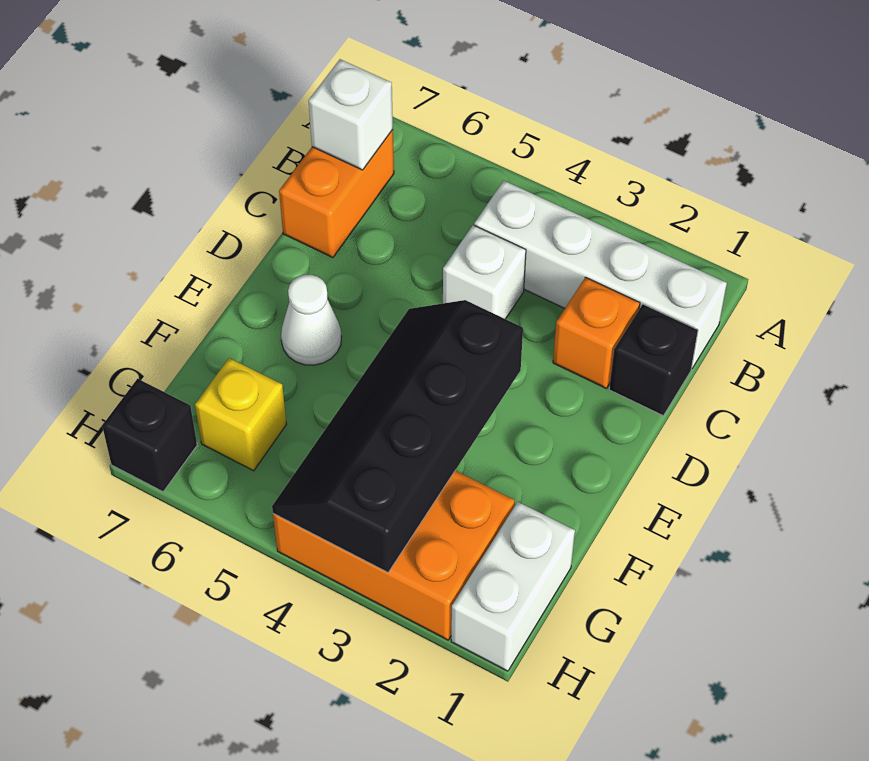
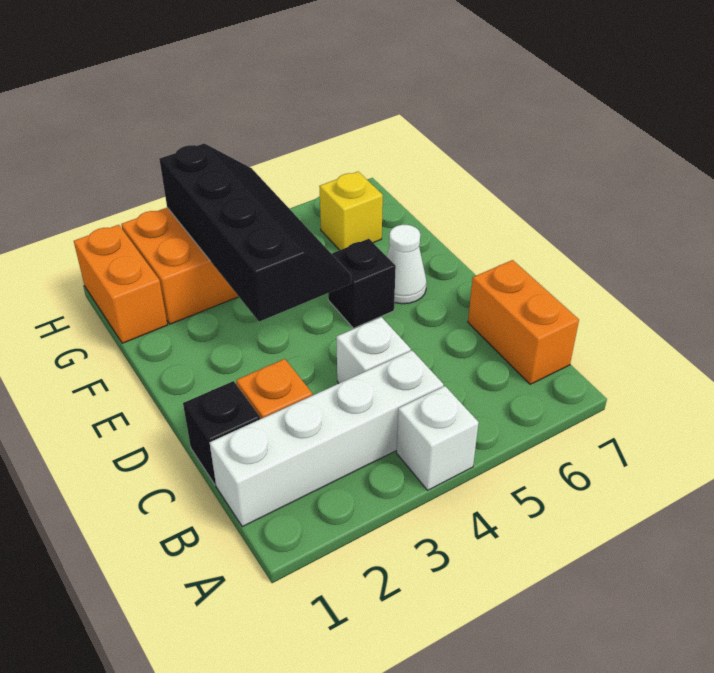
white brick B7 level 2 -> white brick A4 level 1
white brick G1:H1 level 1 -> orange brick G1:H1 level 1
black brick H7 level 1 -> black brick E5 level 1

